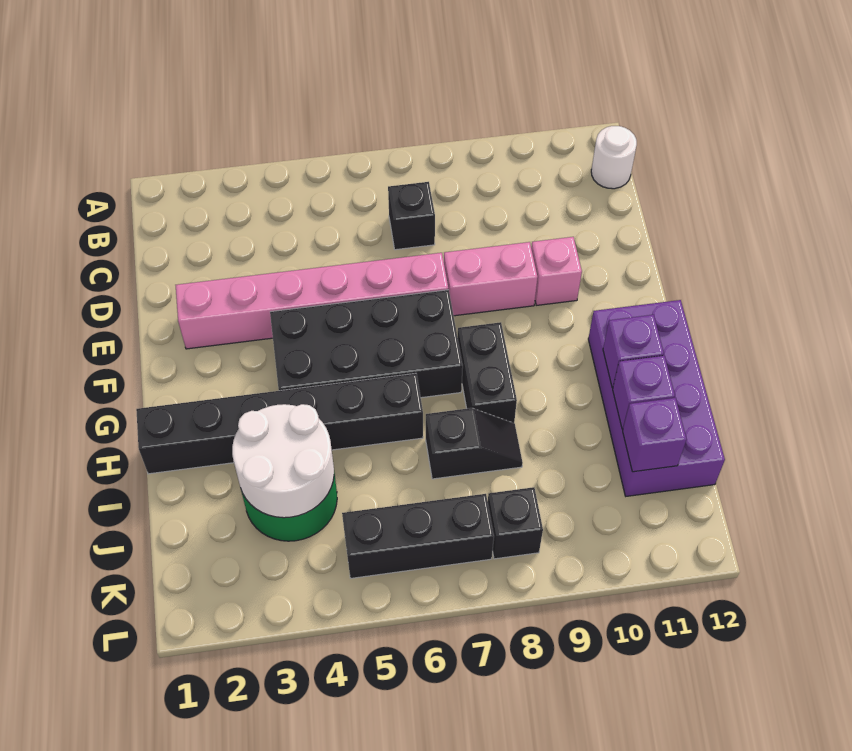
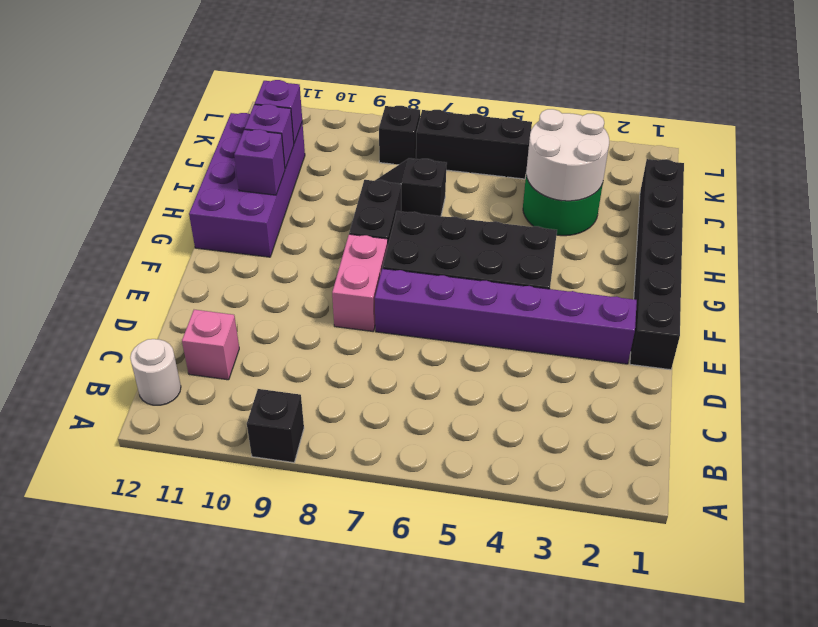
black brick C7 level 1 -> black brick A9 level 1
pink brick E2:E7 level 1 -> purple brick E2:E7 level 1
pink brick E8:E9 level 1 -> pink brick E8:F8 level 1
pink brick E10 level 1 -> pink brick C11 level 1
black brick H1:H6 level 1 -> black brick E1:J1 level 1

